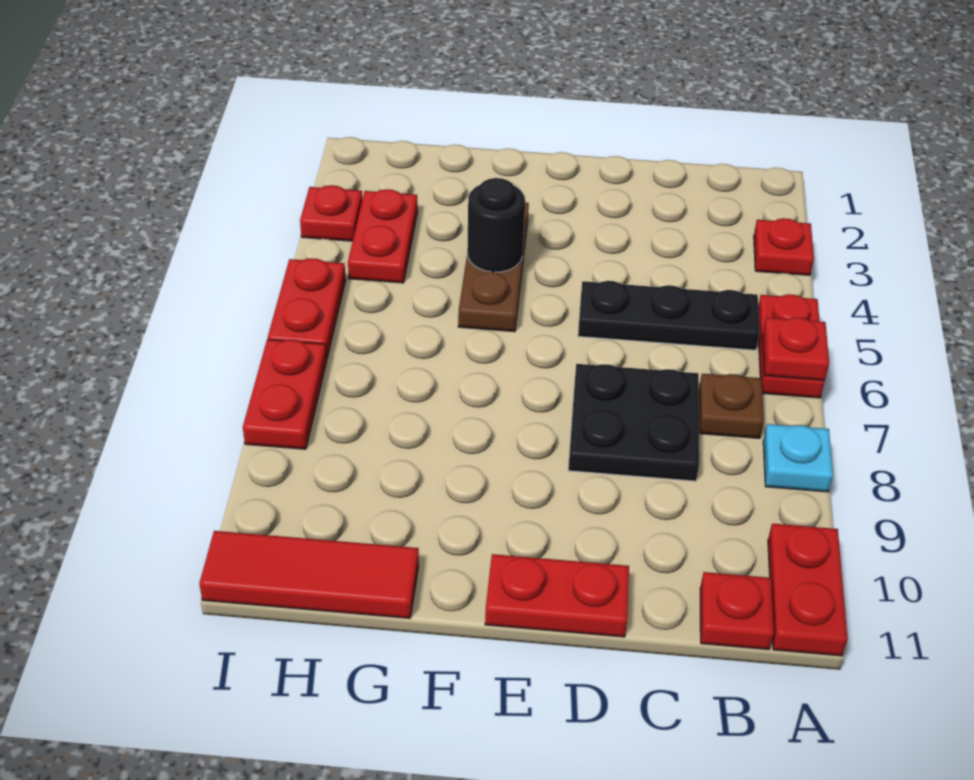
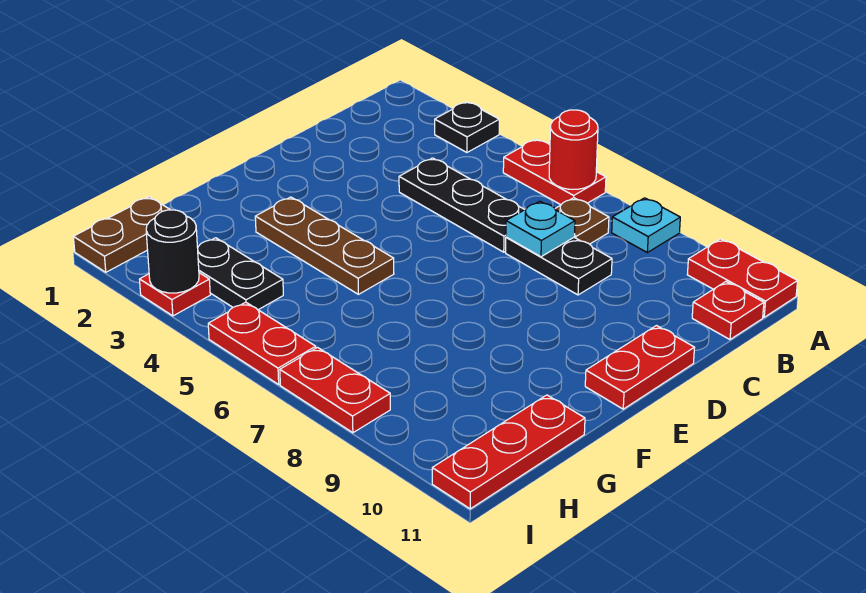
red plate A3 level 1 -> black plate A3 level 1
red plate A6 level 2 -> red round brick A6 level 2
black plate B5:D5 level 1 -> black plate C4:C6 level 1
black plate C7:D8 level 1 -> black plate C7:C8 level 1
none -> cyan plate C7 level 2
black round brick F4 level 2 -> black round brick I3 level 2
red tile G11:I11 level 1 -> red plate G11:I11 level 1
none -> brown plate H1:I1 level 1
red plate H3:H4 level 1 -> black plate H3:H4 level 1

